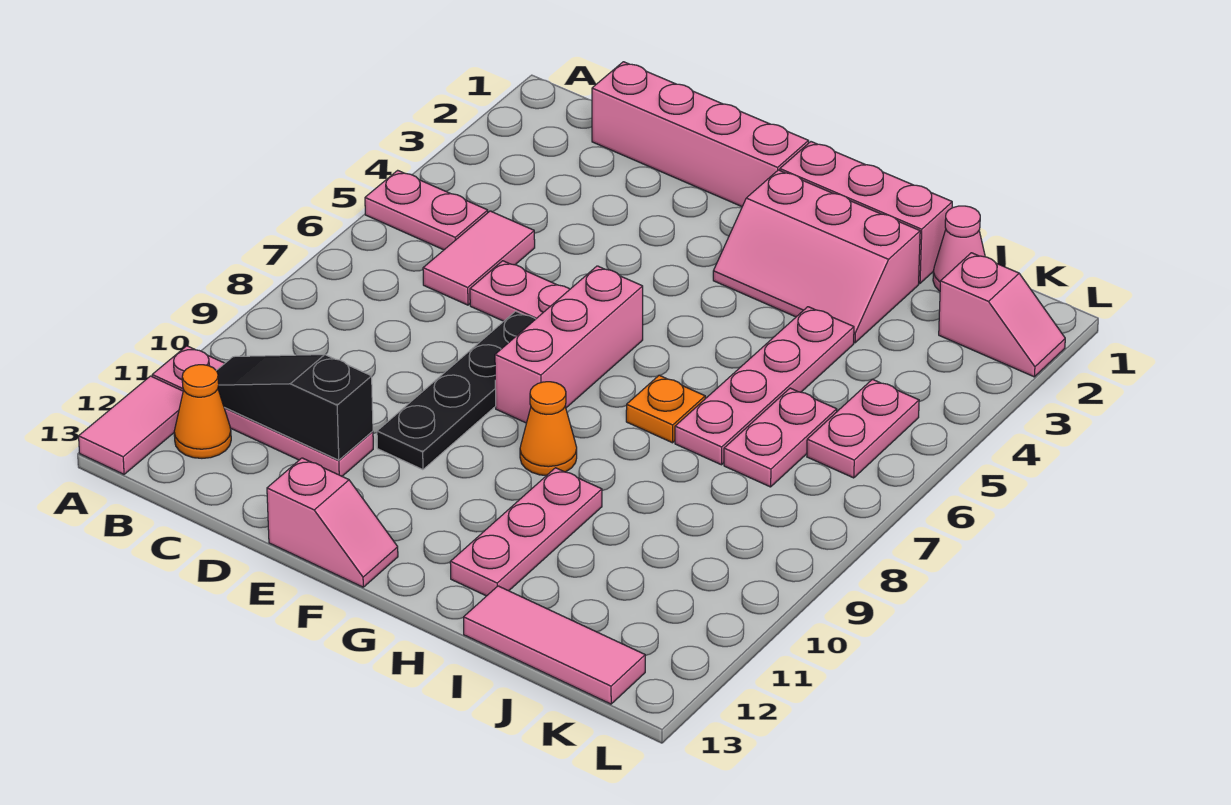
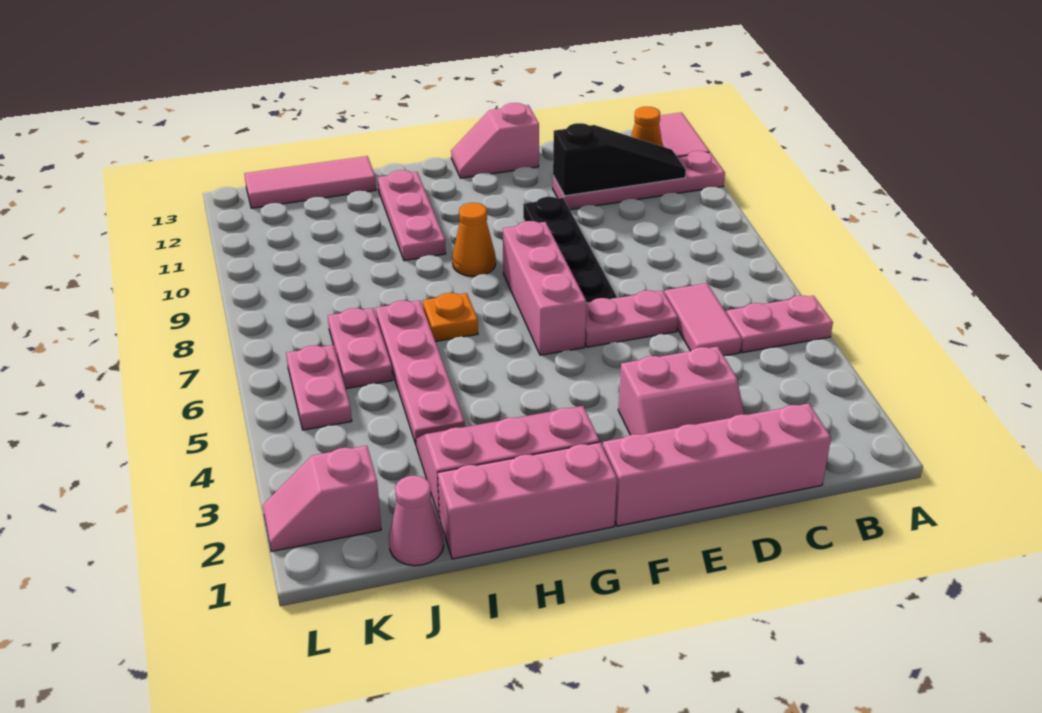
none -> pink slope D2:E3 level 1 top 3

